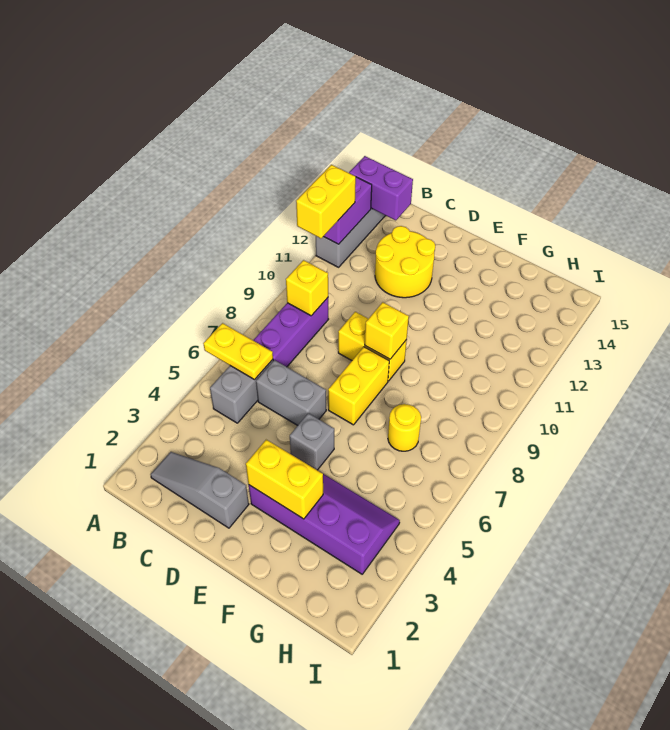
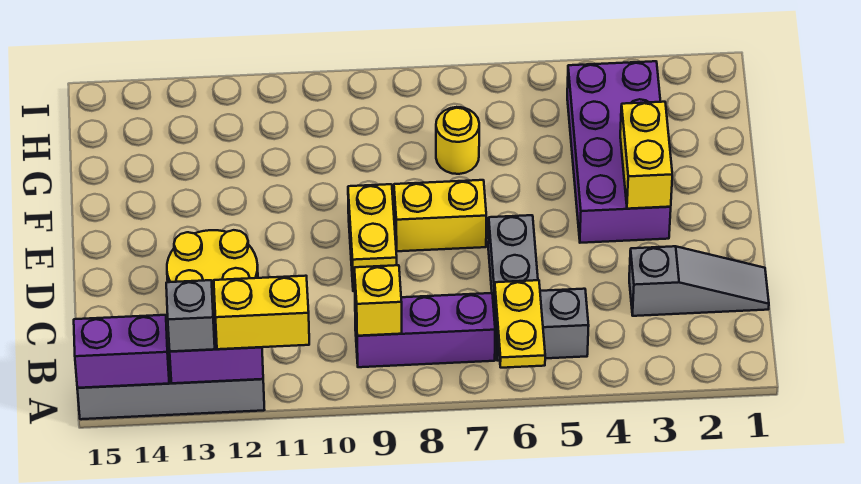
purple brick A14:B14 level 2 -> purple brick A14:A15 level 2
grey slope B2:D2 level 1 top D -> grey slope C1:C3 level 1 top 3
purple slope E3:H4 level 1 top 3 -> purple brick E3:H4 level 1
grey brick E5 level 1 -> grey brick A13 level 3
yellow brick E9 level 2 -> none

